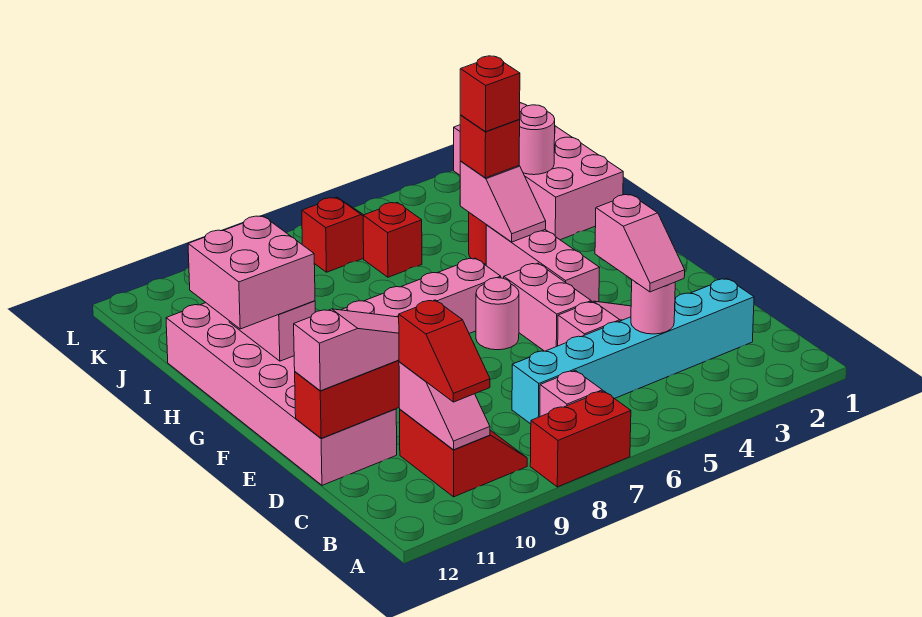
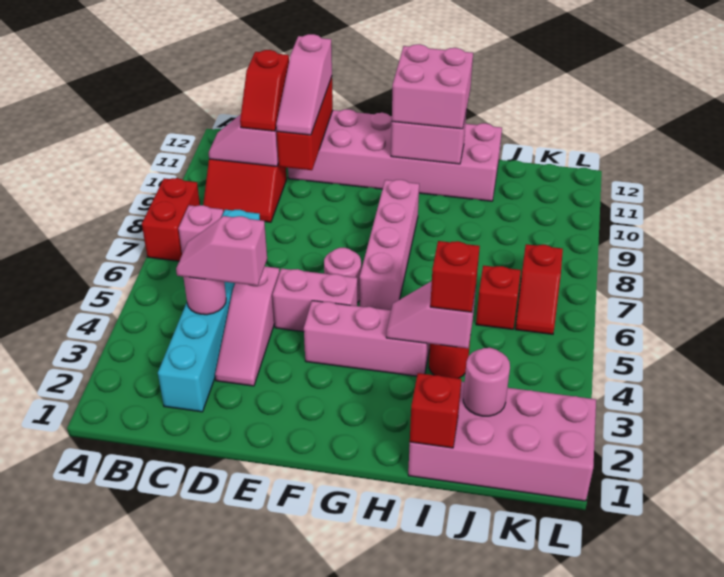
red slope B10:C10 level 3 top C -> red slope C10:C11 level 3 top 11
red brick I4 level 4 -> red brick I1 level 2

